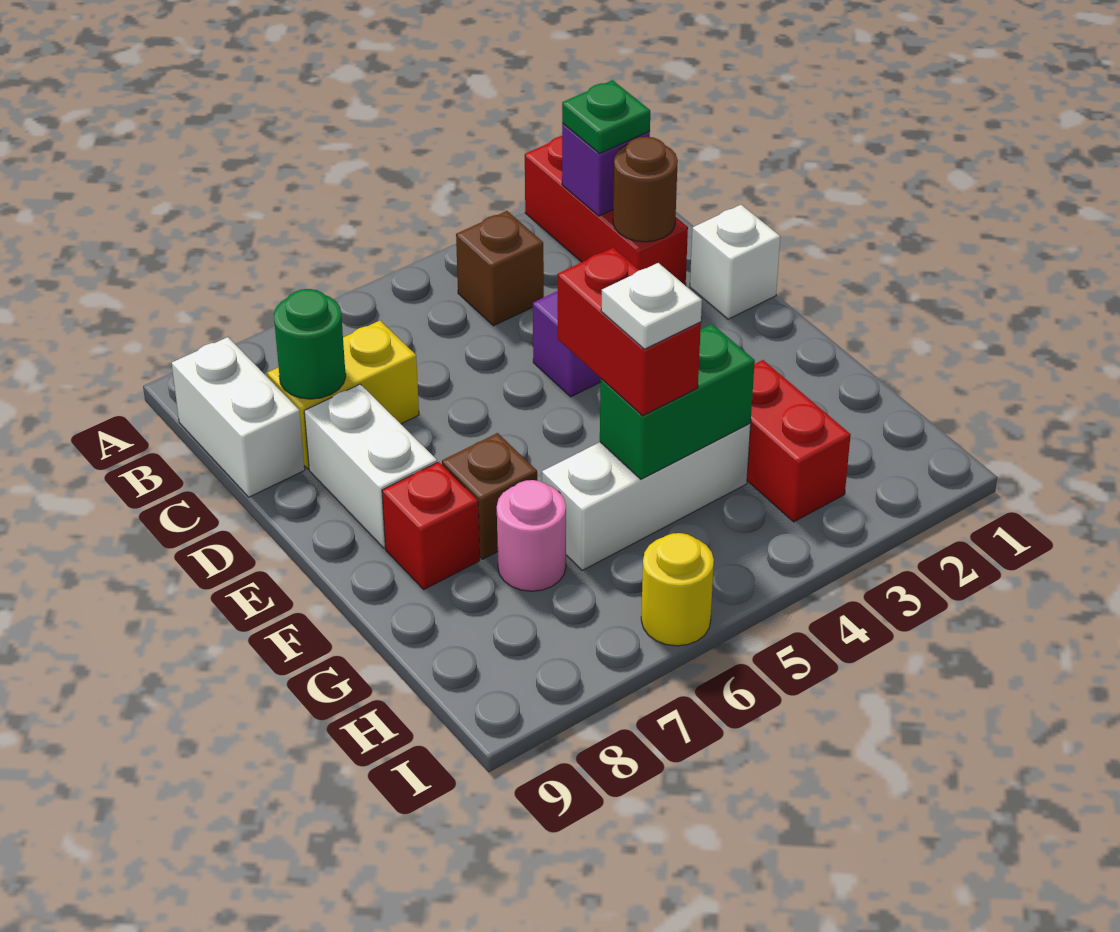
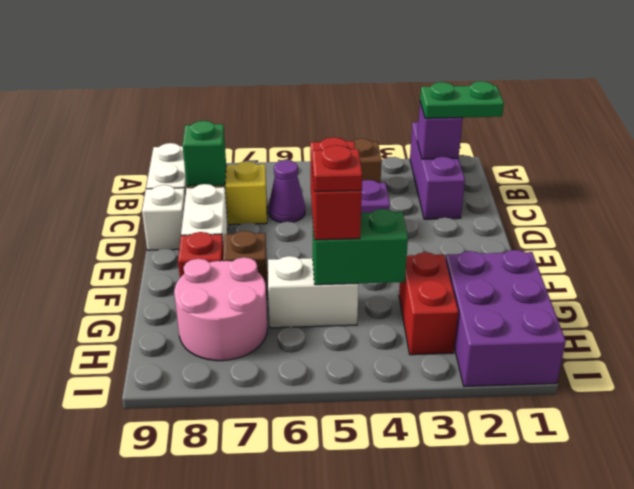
red brick A2:C2 level 1 -> purple brick A2:C2 level 1
green plate B2 level 3 -> green plate B1:B2 level 3
brown round brick C2 level 2 -> none
none -> purple cone C6 level 1
green round brick C8 level 2 -> green brick C8 level 2
white brick D1 level 1 -> white brick D9 level 1
none -> purple brick G1:I2 level 1
white brick G4:G6 level 1 -> white brick G5:G6 level 1
white plate G5 level 4 -> red plate G5 level 4
pink round brick G7 level 1 -> pink round brick G7:H8 level 1
yellow round brick I6 level 1 -> none

